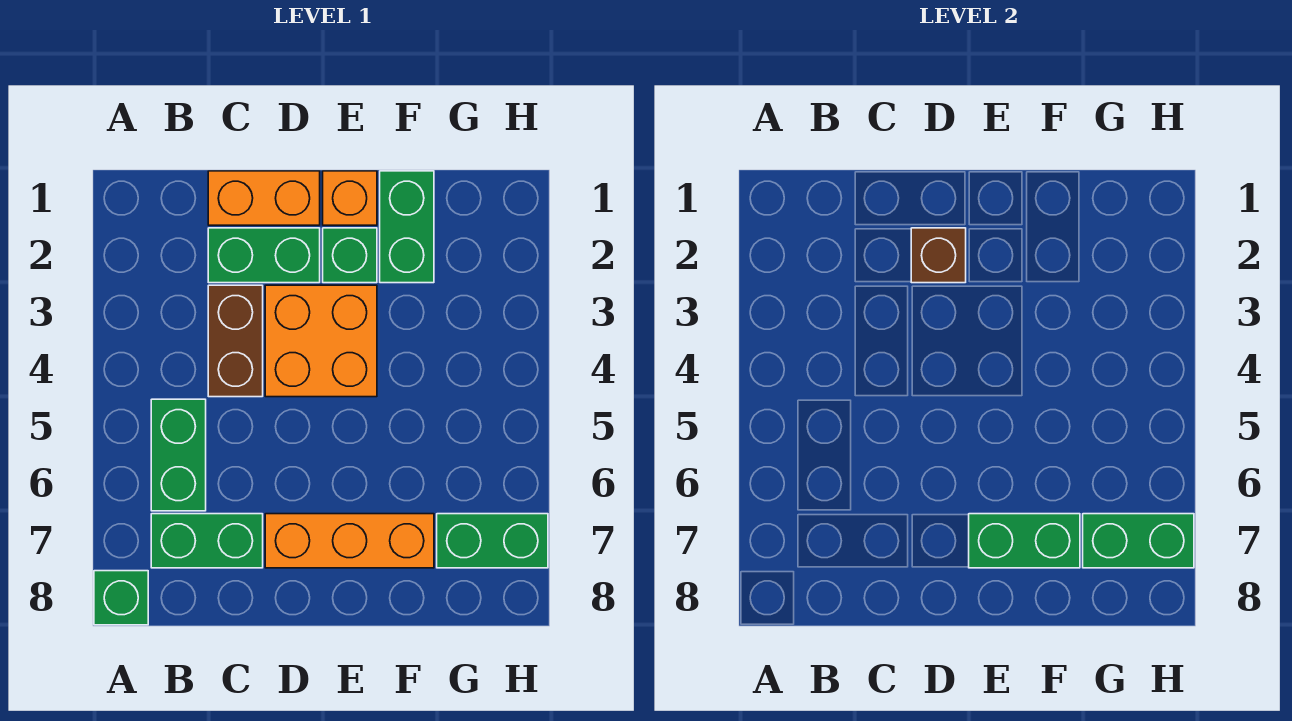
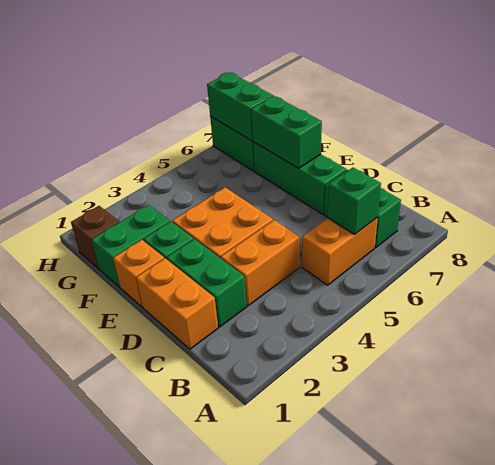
green brick A8 level 1 -> green brick B6 level 2
green brick B5:B6 level 1 -> orange brick B5:B6 level 1
brown brick C3:C4 level 1 -> orange brick C3:C4 level 1
brown brick D2 level 2 -> brown brick G1 level 1
orange brick D7:F7 level 1 -> green brick D7:F7 level 1

